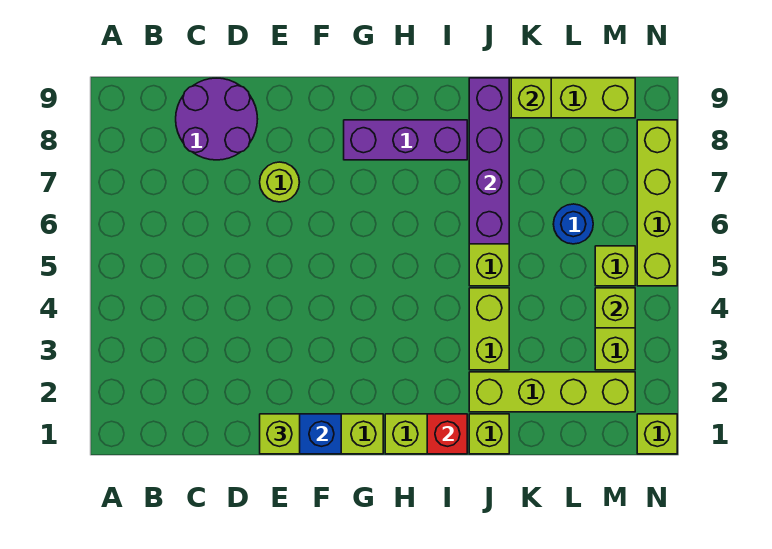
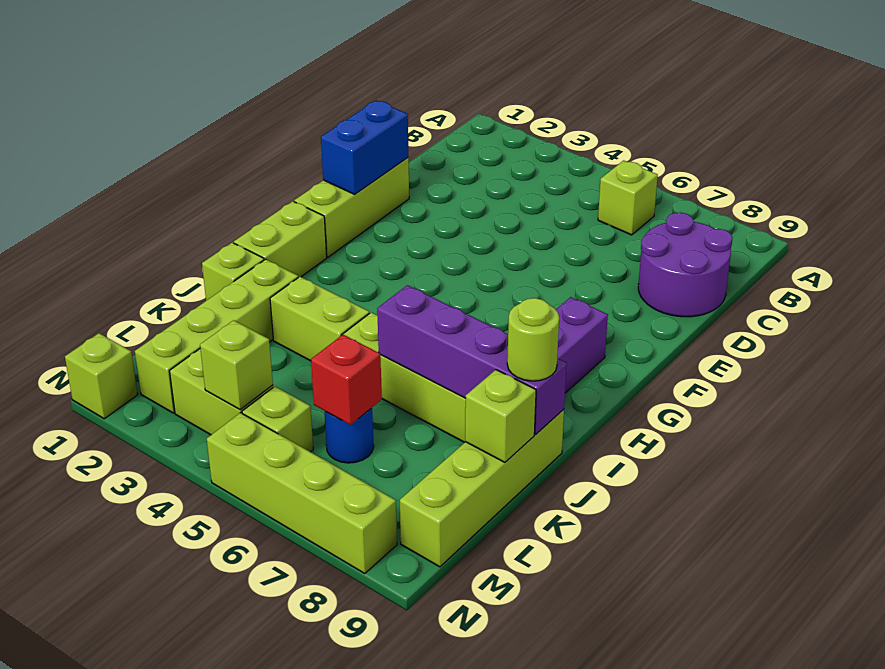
lime brick E1 level 3 -> lime brick B6 level 1
lime round brick E7 level 1 -> lime round brick J9 level 3
red brick I1 level 2 -> red brick L6 level 2

